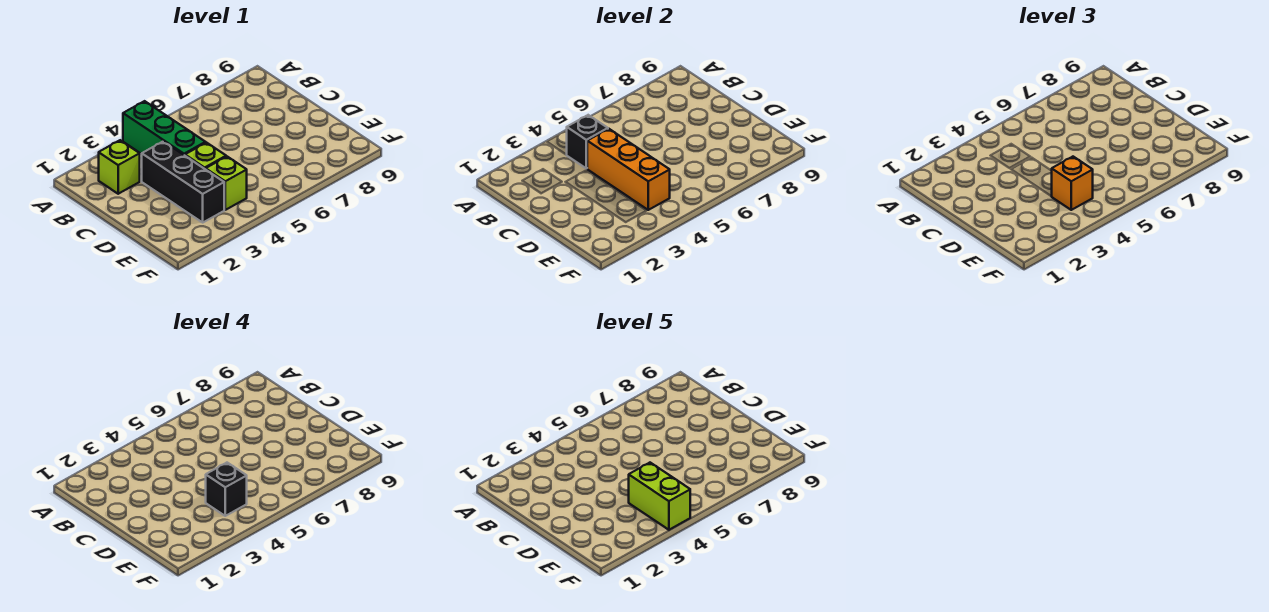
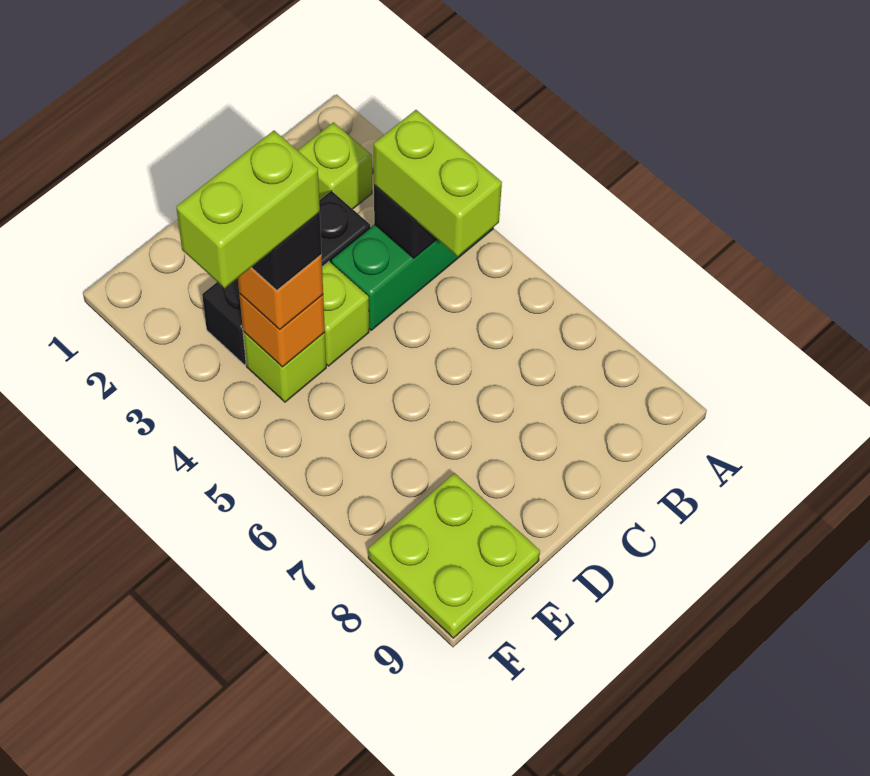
none -> lime brick B4:B5 level 3
orange brick C4:E4 level 2 -> orange brick E4 level 2
none -> lime plate E8:F9 level 1

